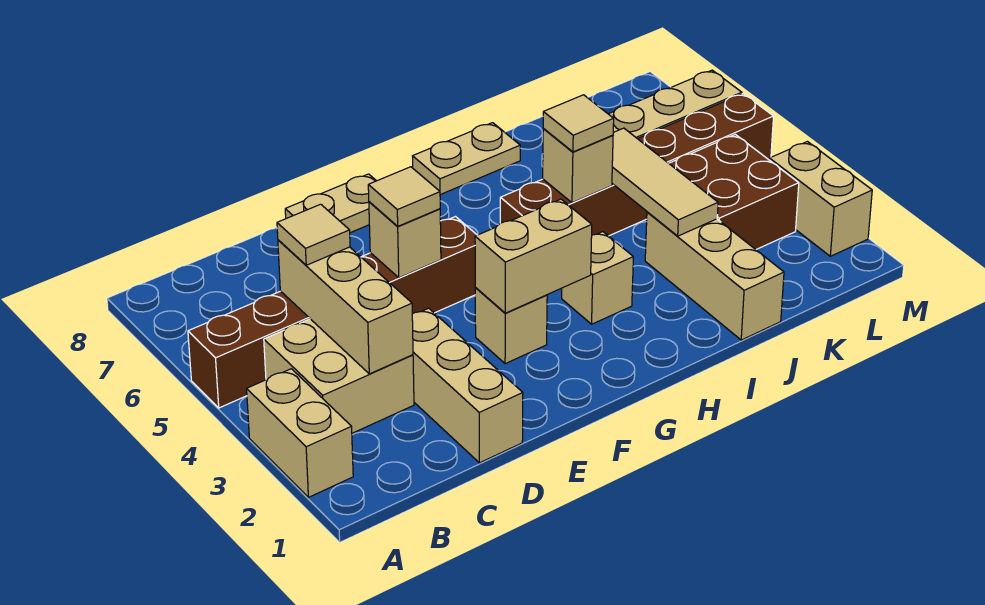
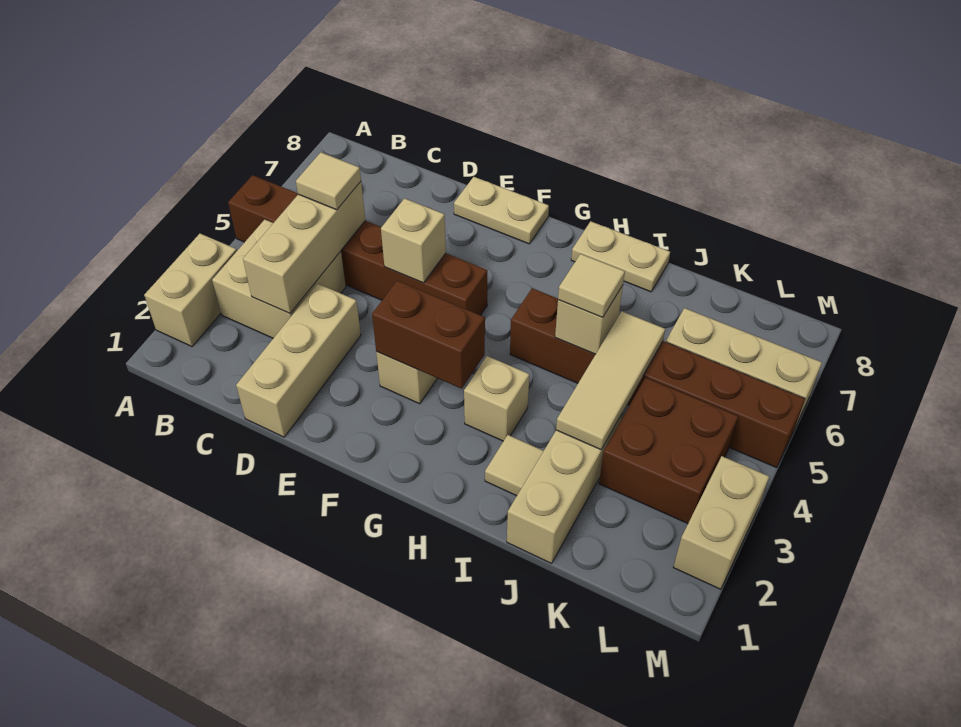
tan tile E5 level 3 -> tan tile I2 level 1
tan brick F3:G3 level 2 -> brown brick F3:G3 level 2

